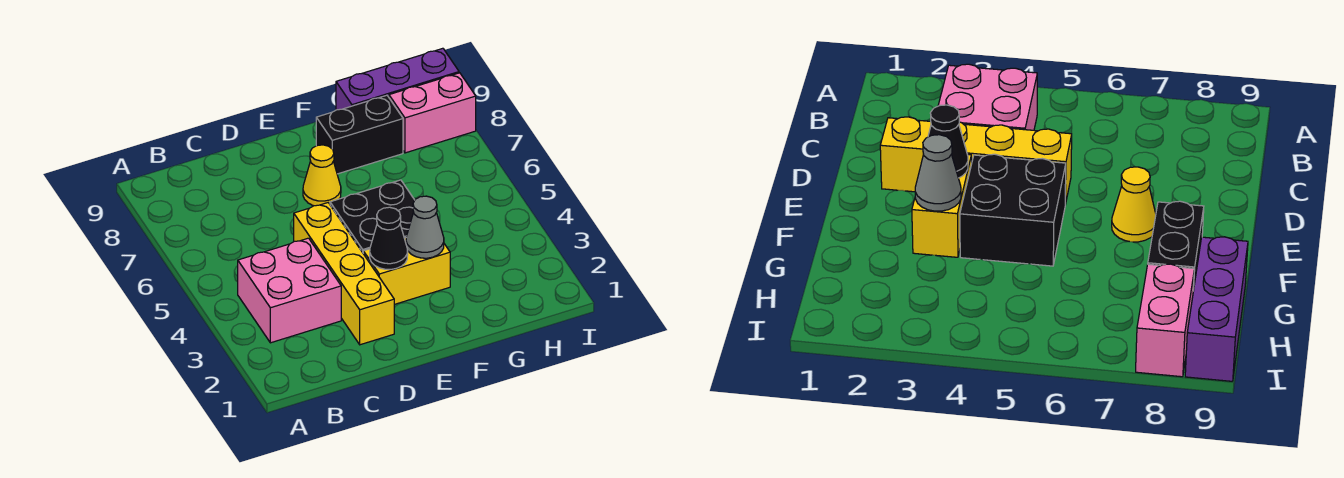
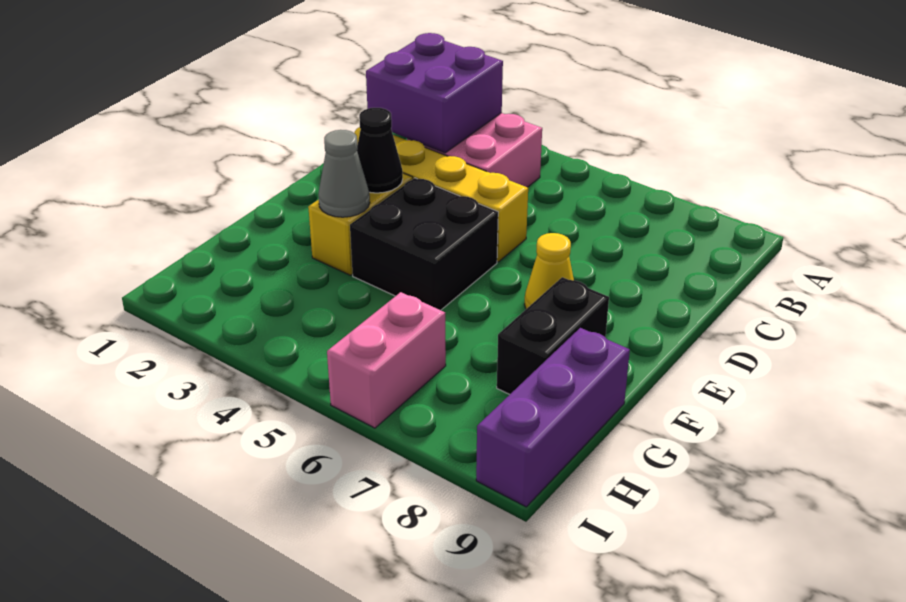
none -> purple brick B2:C3 level 2
pink brick H8:I8 level 1 -> pink brick H6:I6 level 1

